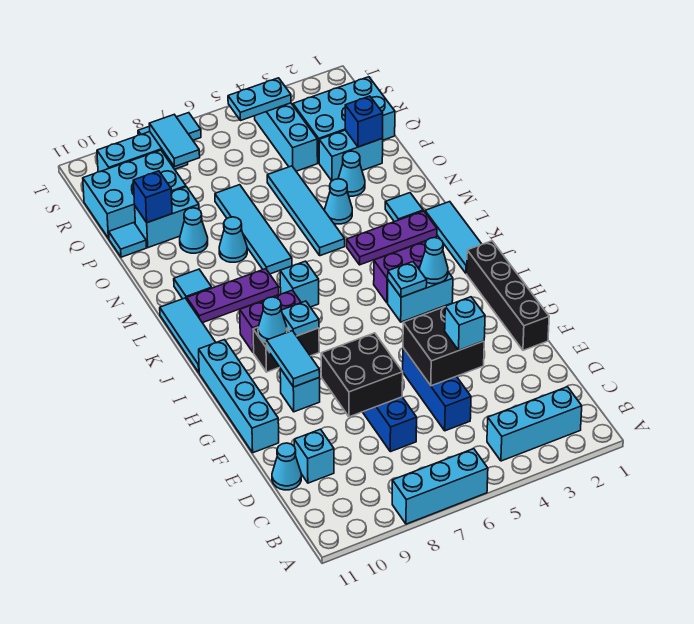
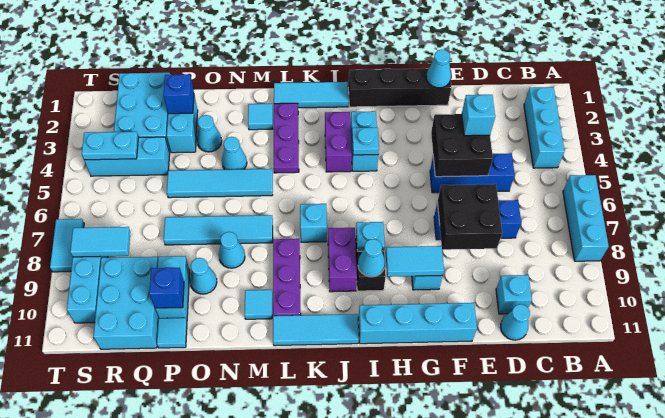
cyan cone I3 level 2 -> cyan cone F1 level 2
cyan plate S4:S5 level 2 -> cyan plate R4:S4 level 2

